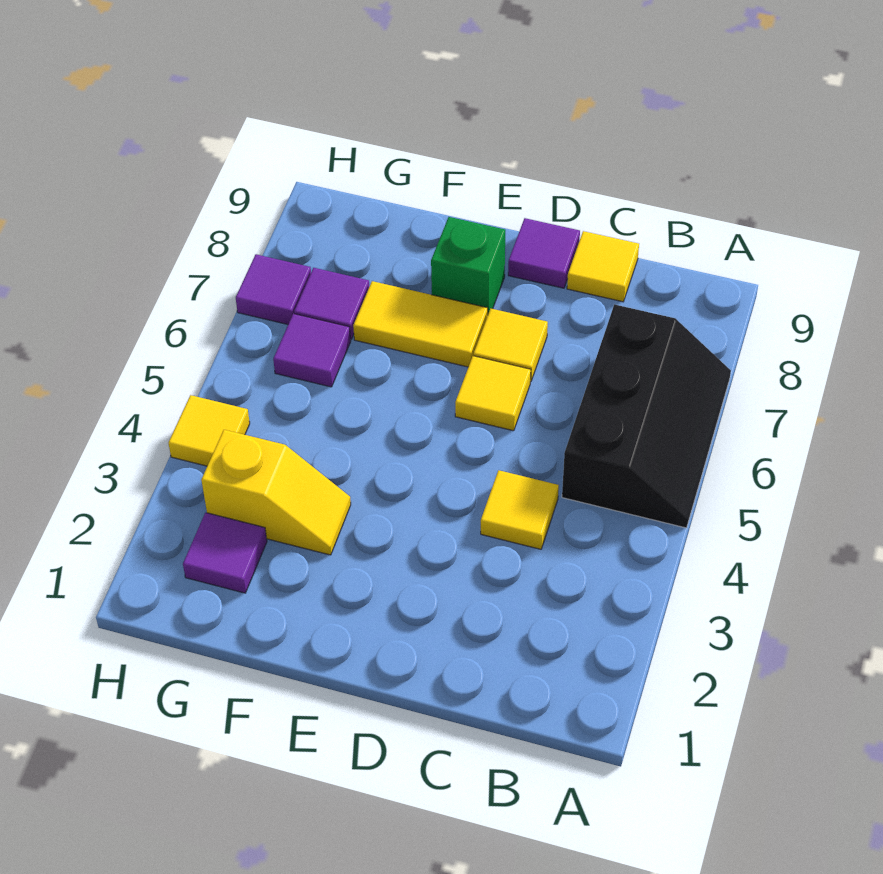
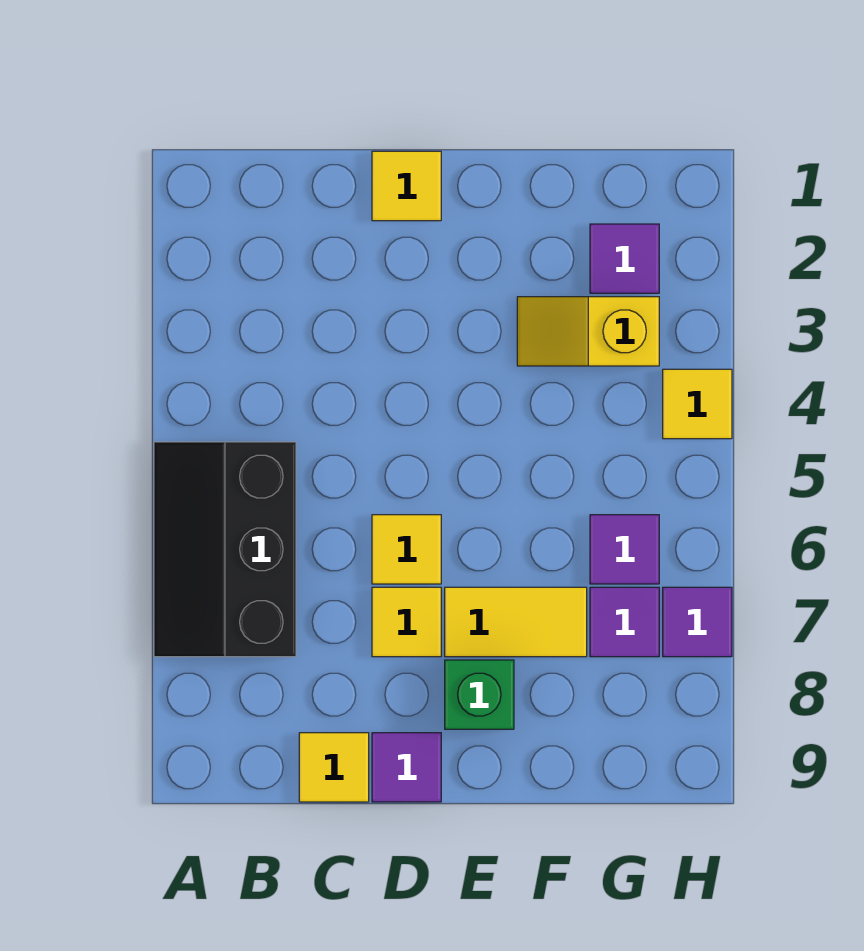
yellow tile C4 level 1 -> yellow tile D1 level 1

